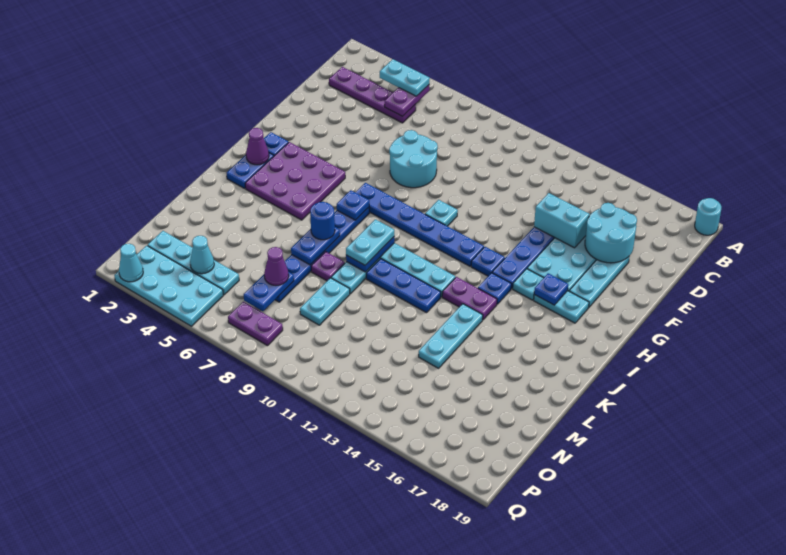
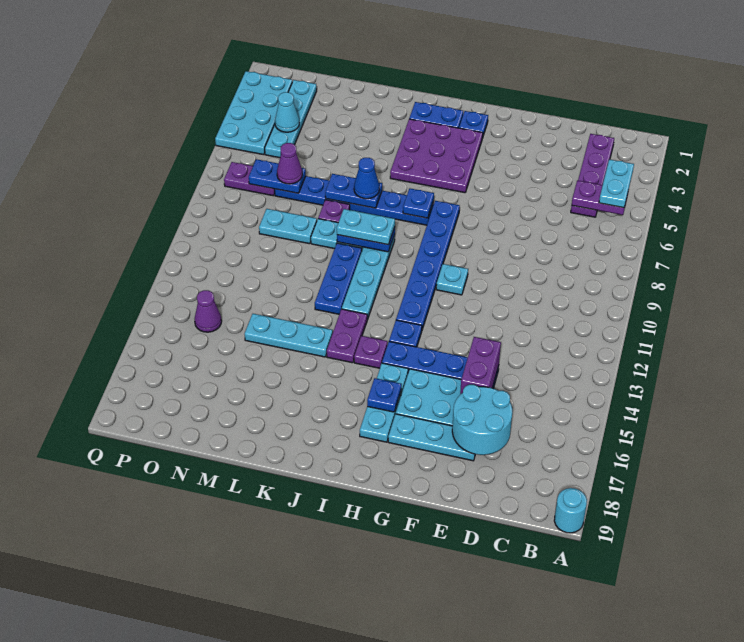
cyan round brick E7:F8 level 1 -> none
cyan brick E14:E15 level 2 -> purple brick E14:E15 level 2
purple cone I2 level 2 -> purple cone O14 level 1
blue plate I14 level 1 -> purple plate I14 level 1
blue round brick K7 level 3 -> blue cone K7 level 3
purple plate P7:P8 level 1 -> purple plate O7:P7 level 1
cyan cone Q2 level 2 -> none

